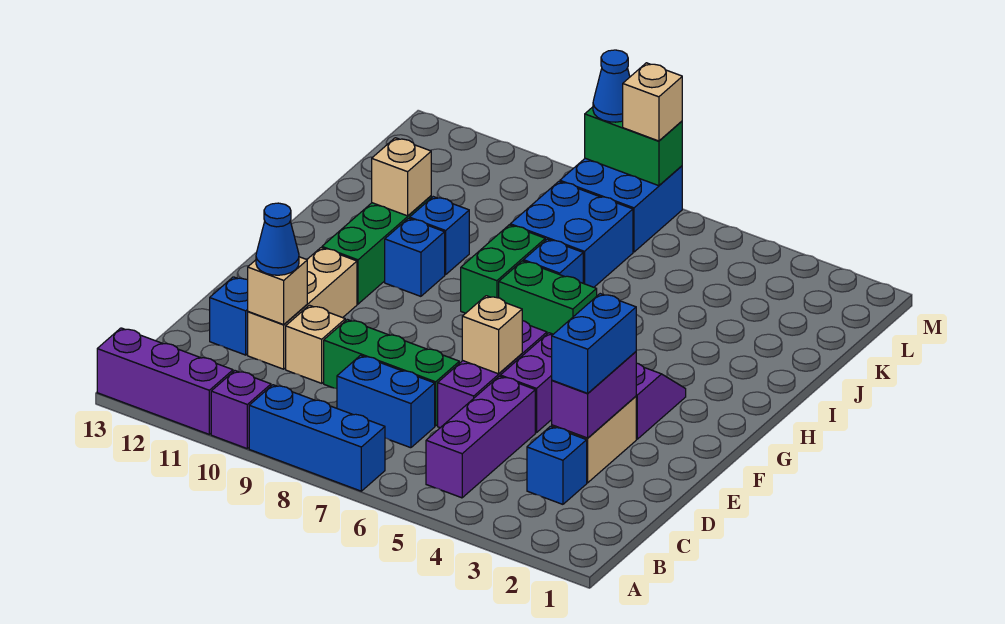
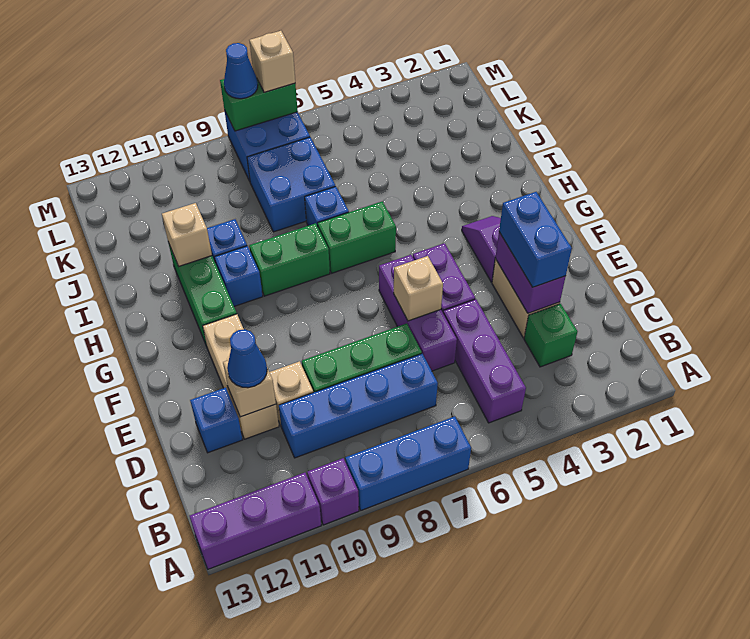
blue brick C3 level 1 -> green brick C3 level 1
blue brick C7:C8 level 1 -> blue brick C7:C10 level 1
green brick H8:I8 level 1 -> green brick H8:H9 level 1

